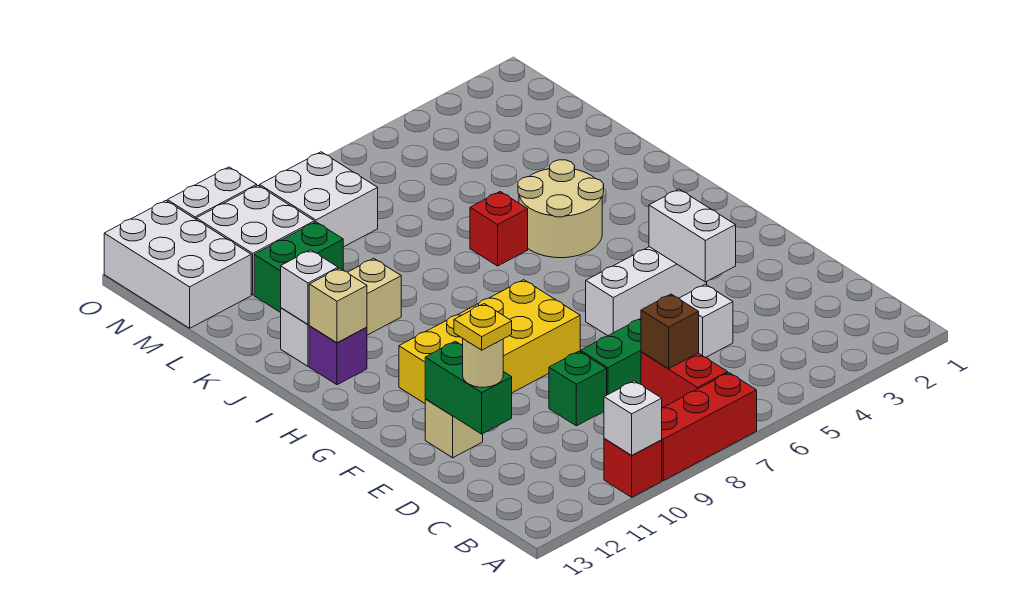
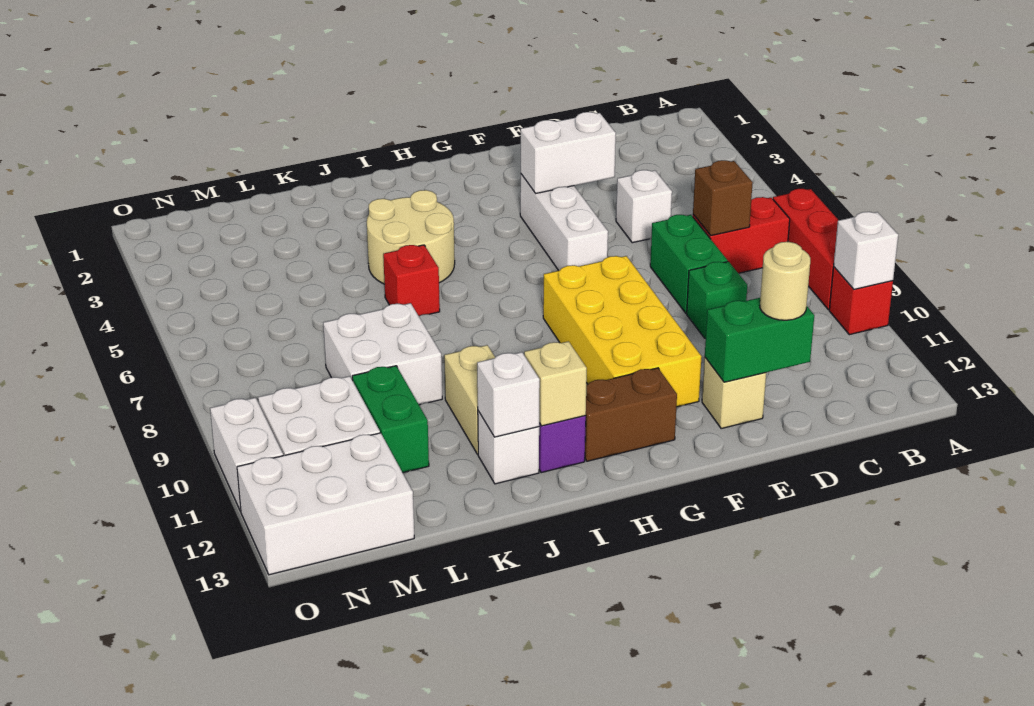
yellow plate D12 level 4 -> none
none -> brown brick G12:H12 level 1
white brick M8:N9 level 1 -> white brick K8:L9 level 1

